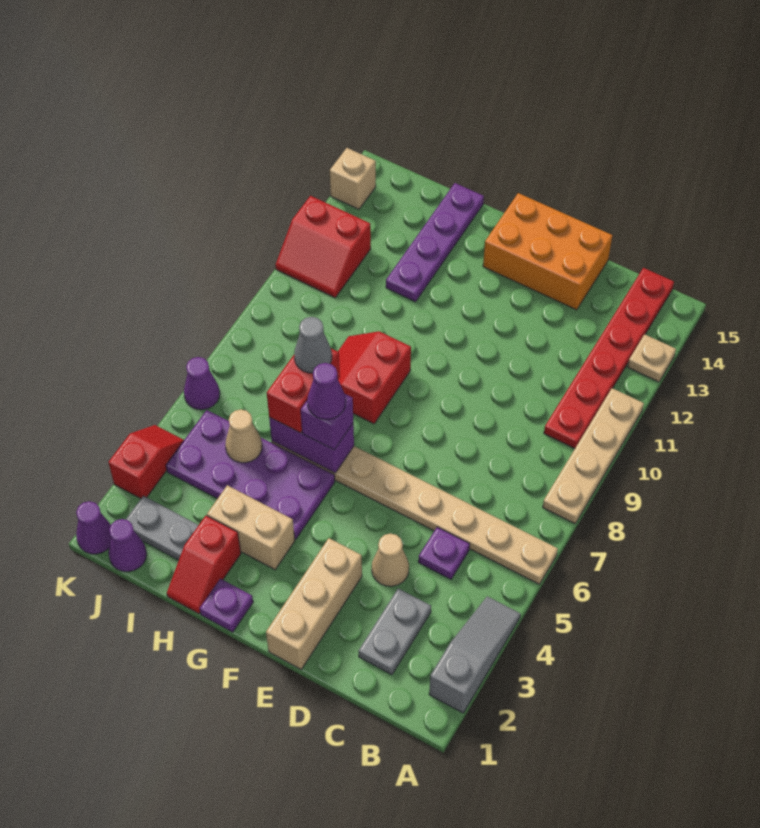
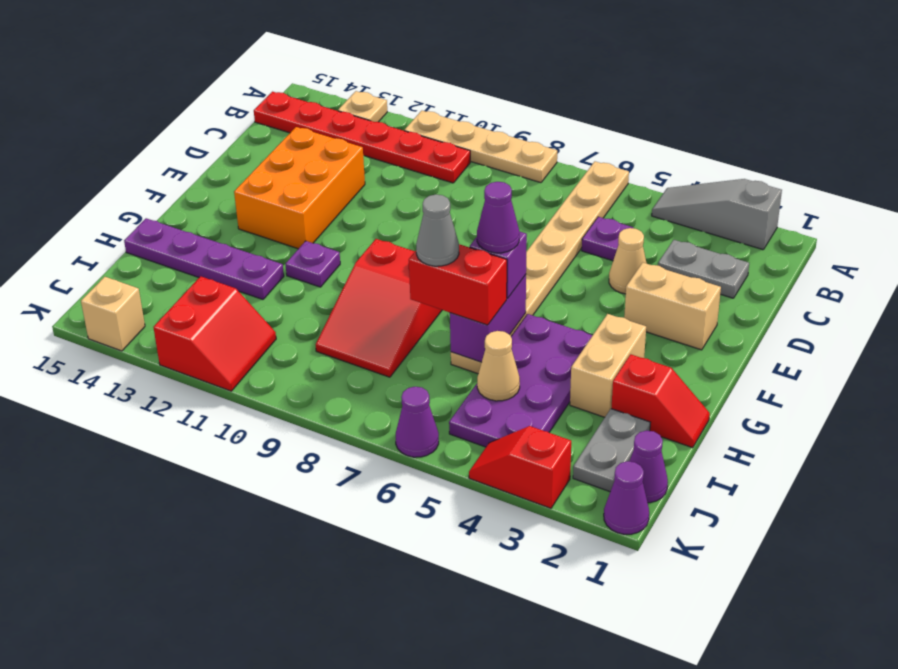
orange brick D14:F15 level 1 -> orange brick D12:F13 level 1
tan brick E1:E3 level 1 -> tan brick E2:E3 level 1
purple plate G1 level 1 -> purple plate G11 level 1
red slope G8:H9 level 1 top G -> red slope G8:I9 level 1 top G

